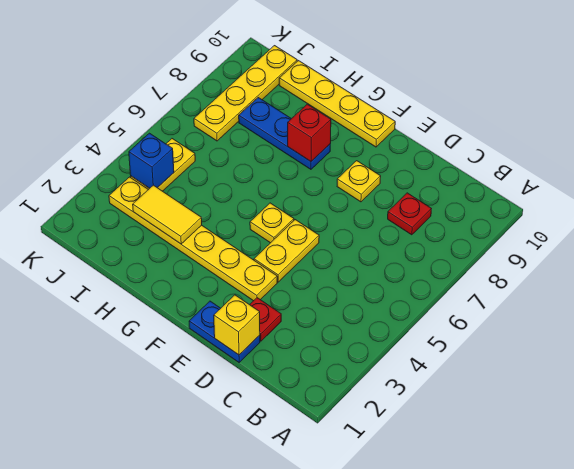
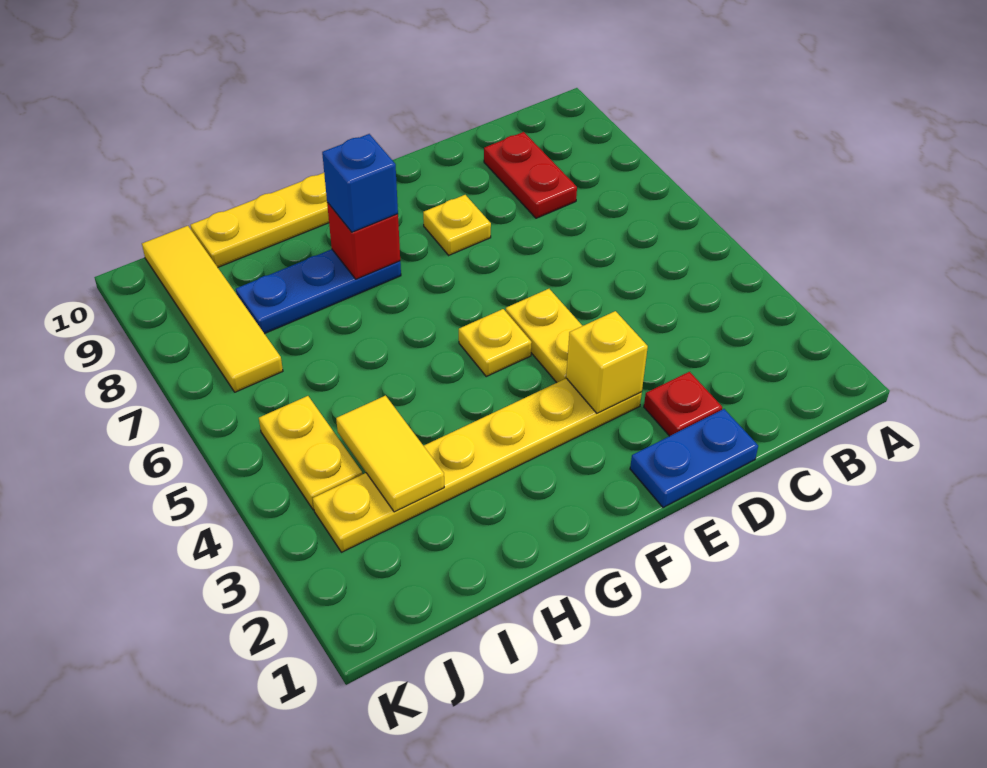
red plate C8 level 1 -> red plate C8:C9 level 1
yellow brick D1 level 2 -> yellow brick E3 level 2
yellow tile H3:I3 level 2 -> yellow tile I3:I4 level 2
blue brick J4 level 2 -> blue brick G8 level 3
yellow plate J7:J10 level 1 -> yellow tile J7:J10 level 1

